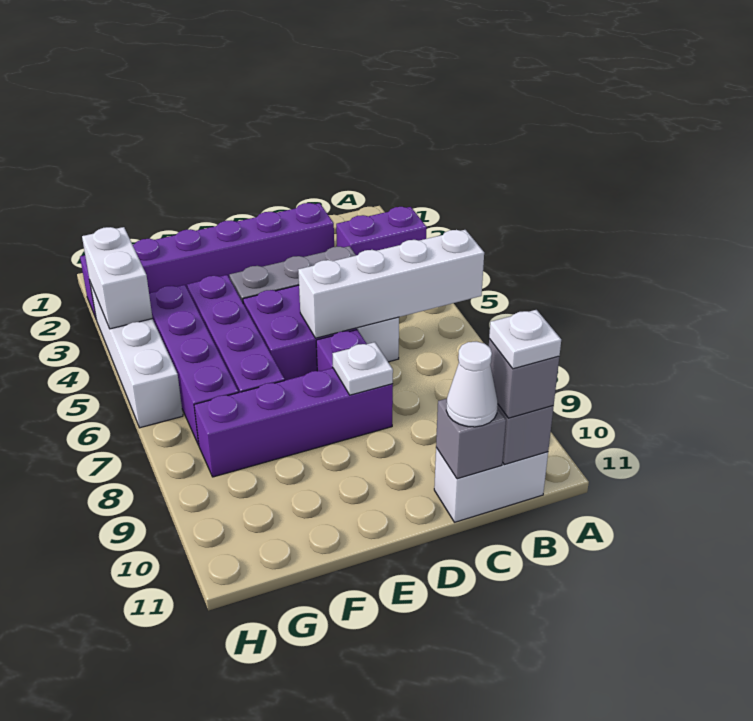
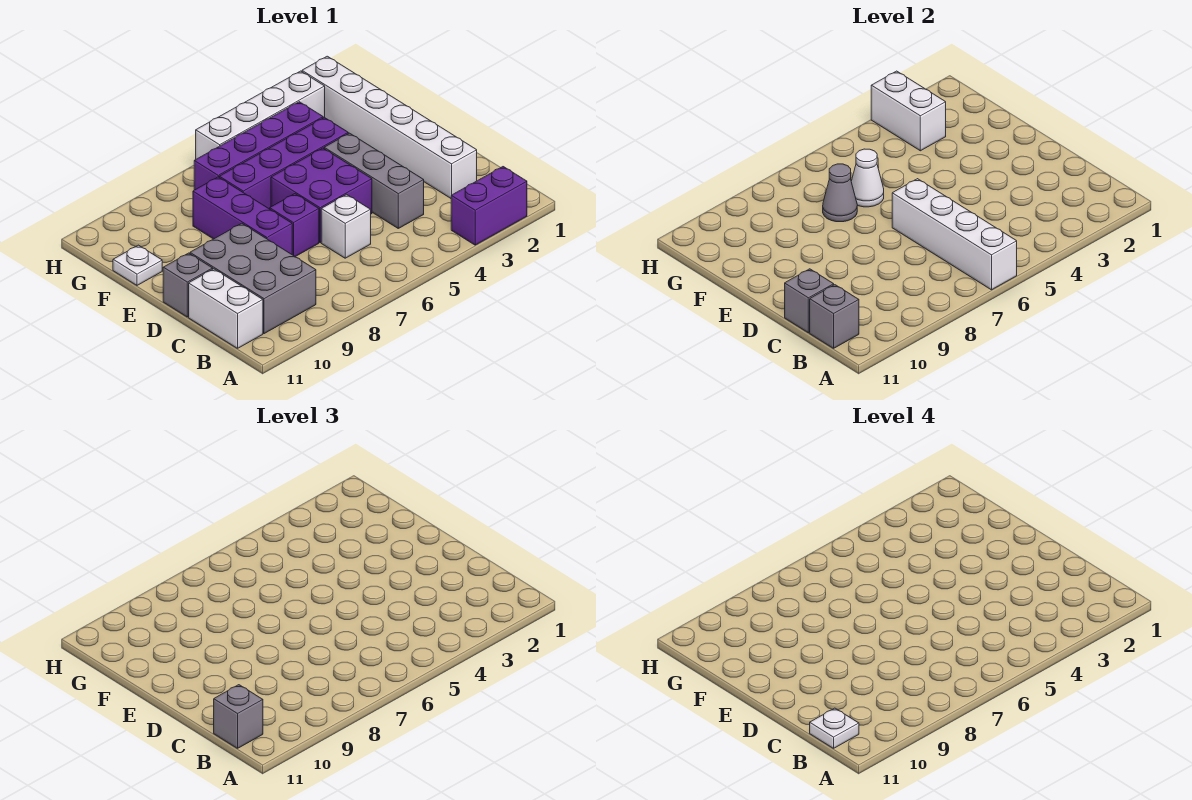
purple brick A3:B3 level 1 -> purple brick A2:A3 level 1
none -> grey brick B9:D10 level 1
purple brick C2:H2 level 1 -> white brick C2:H2 level 1
white cone C11 level 3 -> white cone F6 level 2
purple brick D8:G8 level 1 -> purple brick D8:F8 level 1
white plate D8 level 2 -> white plate F11 level 1
none -> grey brick D11 level 1
none -> grey cone F7 level 2
white brick H3:H4 level 2 -> white brick G3:H3 level 2

